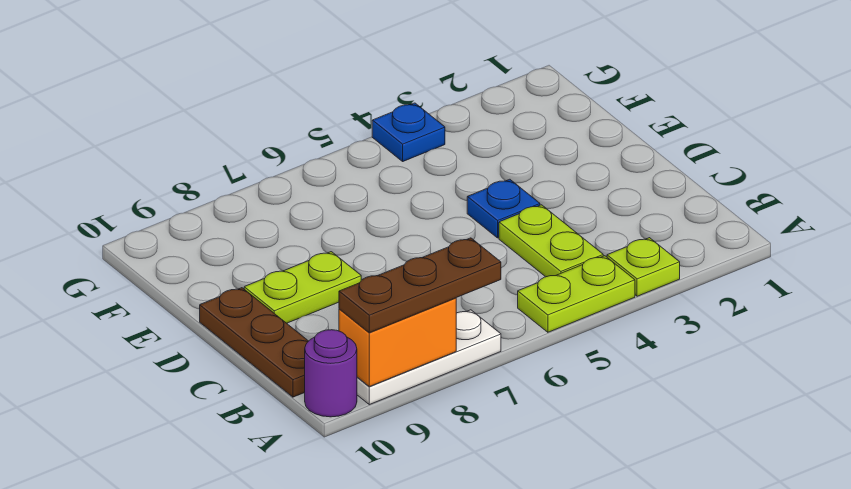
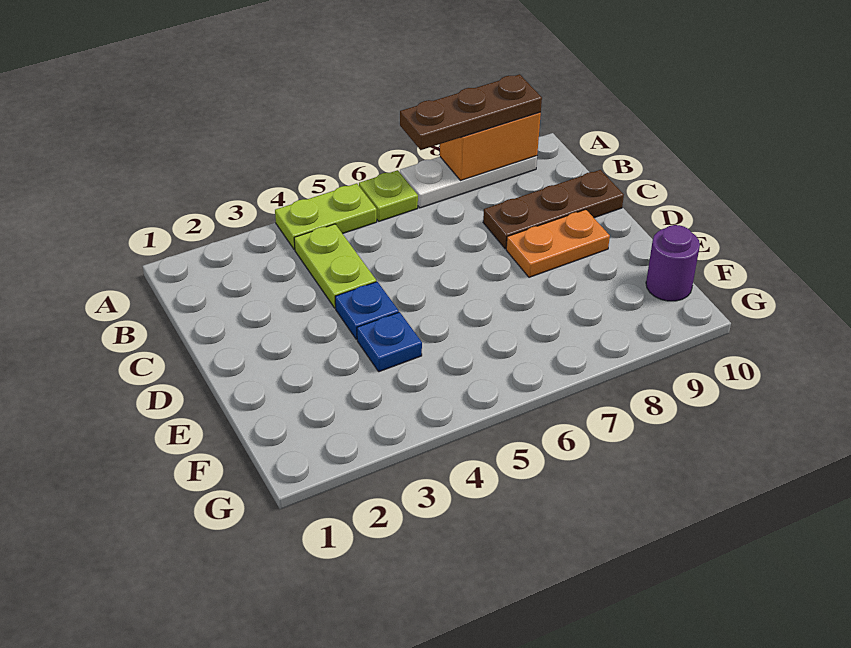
lime plate A3 level 1 -> lime plate A6 level 1
purple round brick A10 level 1 -> purple round brick F10 level 1
brown plate B10:D10 level 1 -> brown plate C8:C10 level 1
lime plate D8:D9 level 1 -> orange plate D8:D9 level 1
blue plate G4 level 1 -> blue plate E4 level 1

